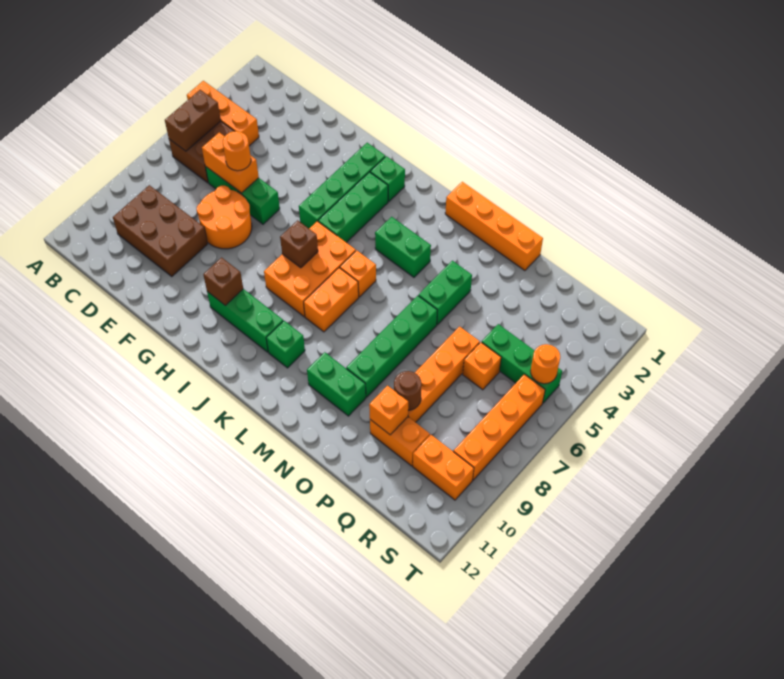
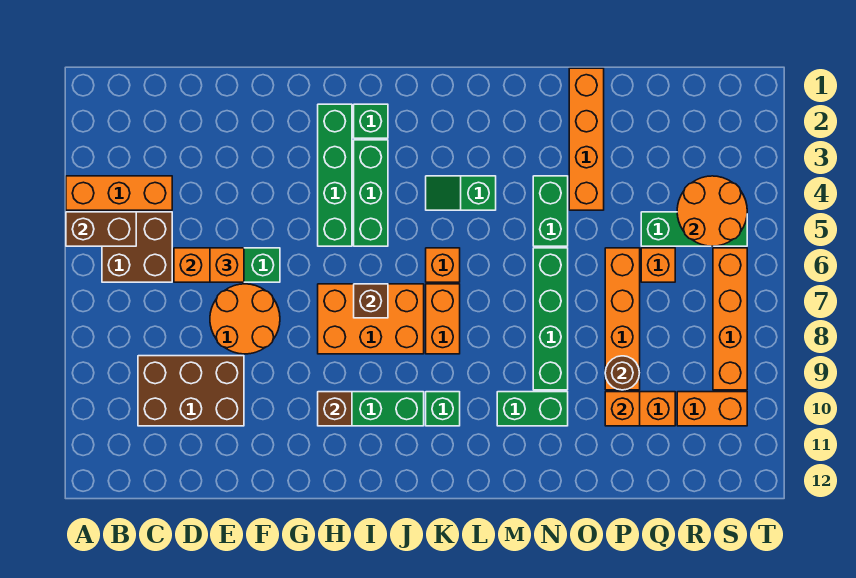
brown brick B5:B6 level 2 -> brown brick A5:B5 level 2
orange round brick E6 level 3 -> orange brick E6 level 3
orange brick I6:J8 level 1 -> orange brick H7:J8 level 1
green brick K4:L4 level 1 -> green slope K4:L4 level 1 top L
orange brick L1:O1 level 1 -> orange brick O1:O4 level 1
orange round brick S5 level 2 -> orange round brick R4:S5 level 2

